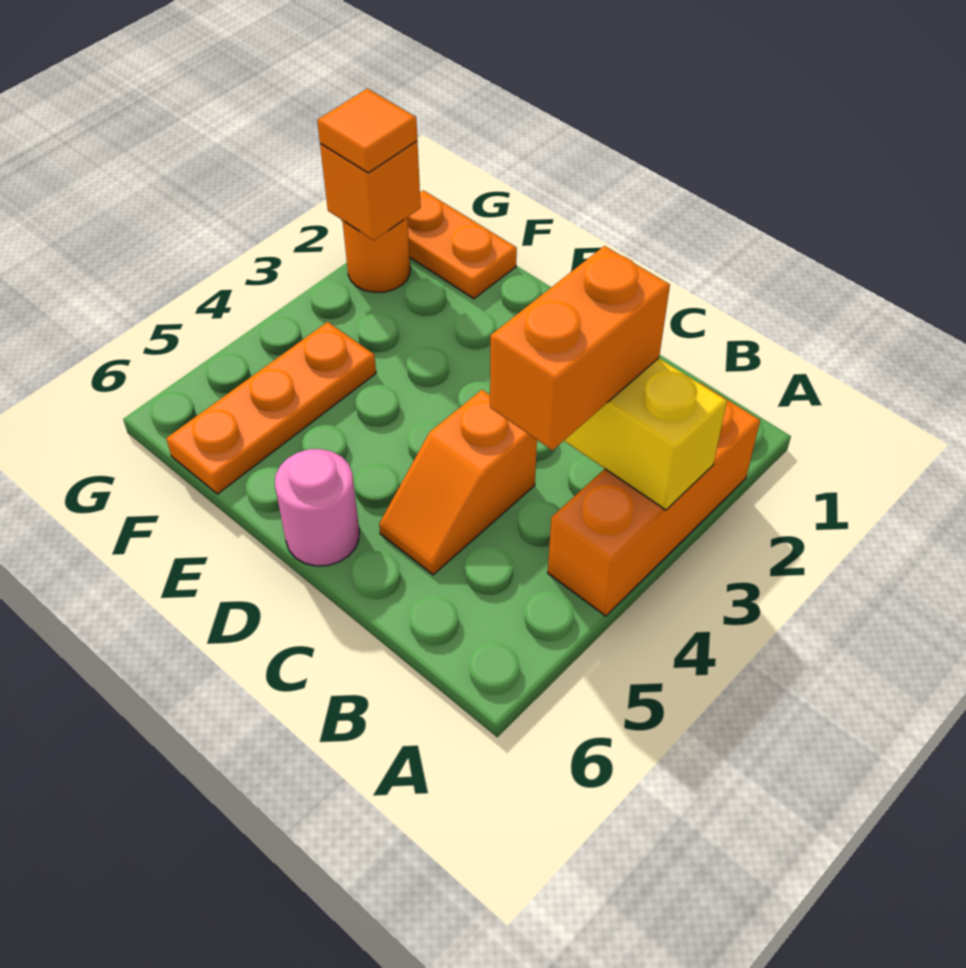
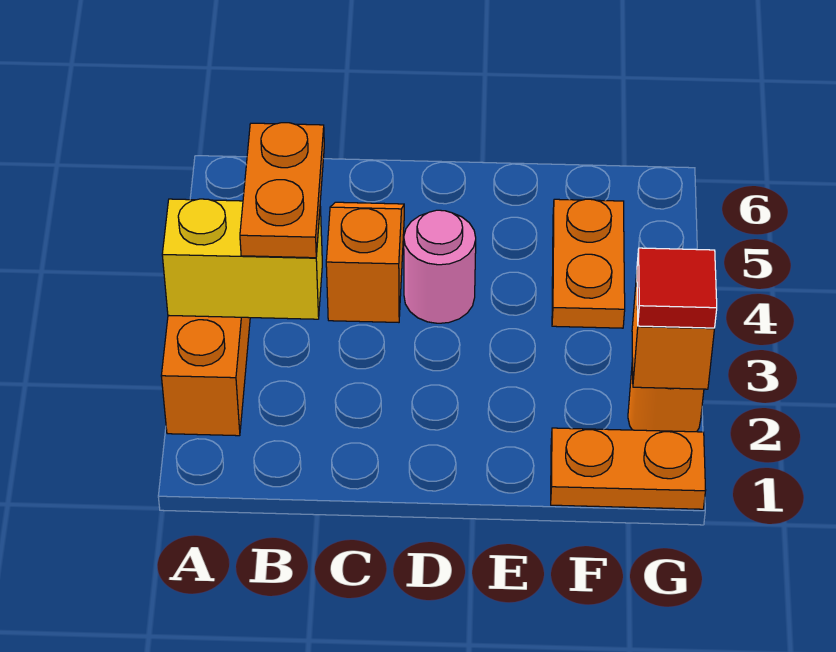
orange brick B3:B4 level 3 -> orange plate B3:B4 level 3
pink round brick D6 level 1 -> pink round brick D4 level 1
orange plate F4:F6 level 1 -> orange plate F4:F5 level 1
orange tile G2 level 3 -> red tile G2 level 3

